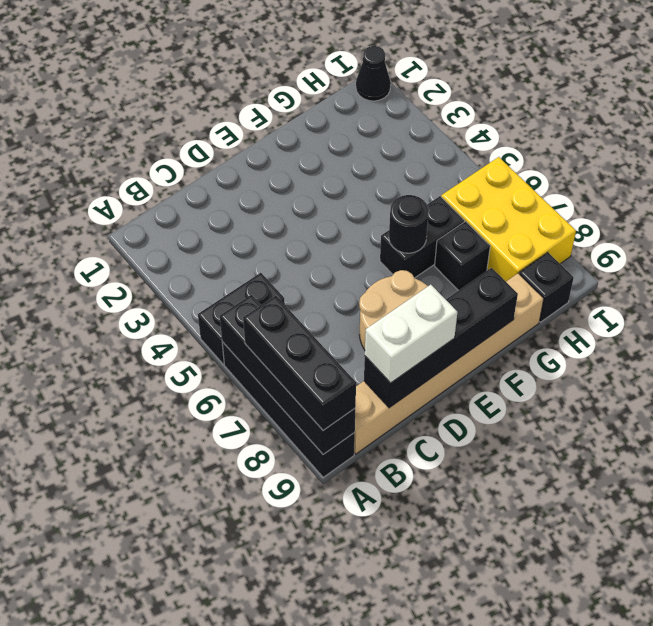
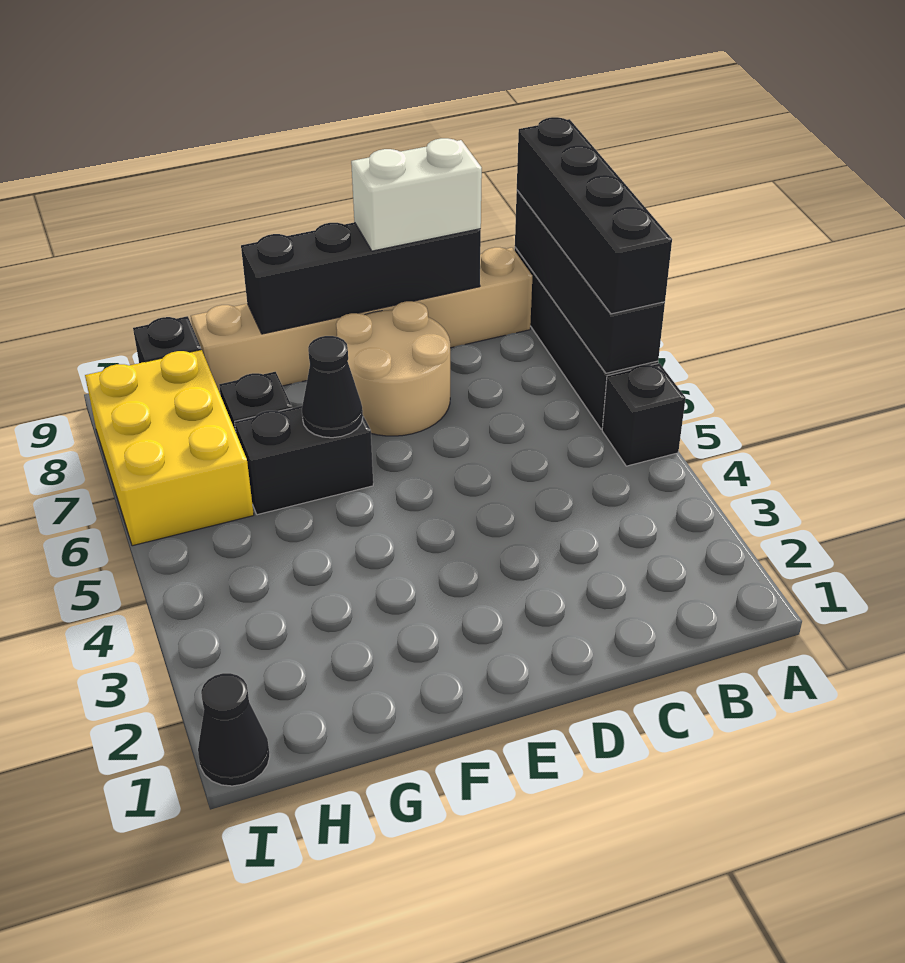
black brick A5:B5 level 1 -> black brick A5 level 1
black brick A7:A9 level 3 -> black brick A6:A9 level 3
black round brick F6 level 2 -> black cone F6 level 2

